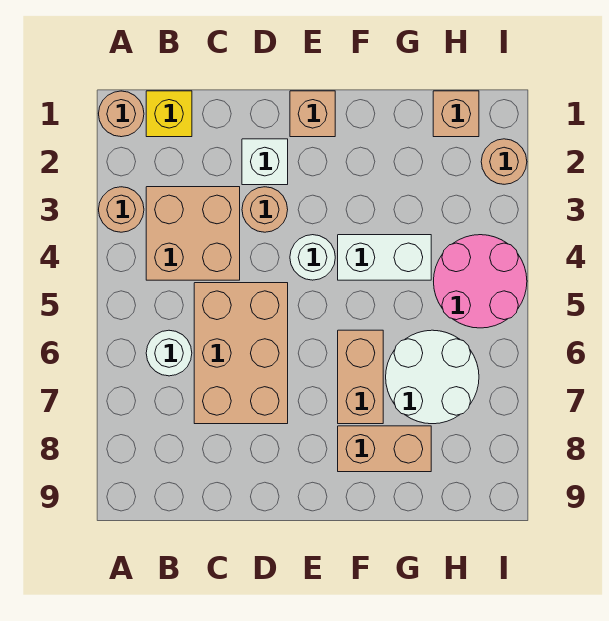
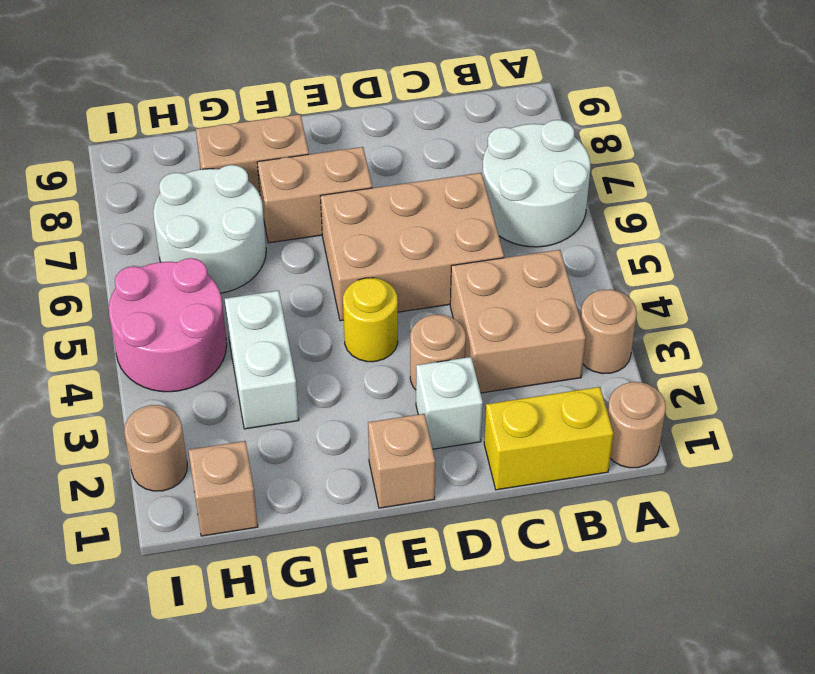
yellow brick B1 level 1 -> yellow brick B1:C1 level 1
white round brick B6 level 1 -> white round brick A6:B7 level 1
tan brick C5:D7 level 1 -> tan brick C5:E6 level 1
white round brick E4 level 1 -> yellow round brick E4 level 1
white brick F4:G4 level 1 -> white brick G3:G4 level 1
tan brick F6:F7 level 1 -> tan brick E7:F7 level 1

